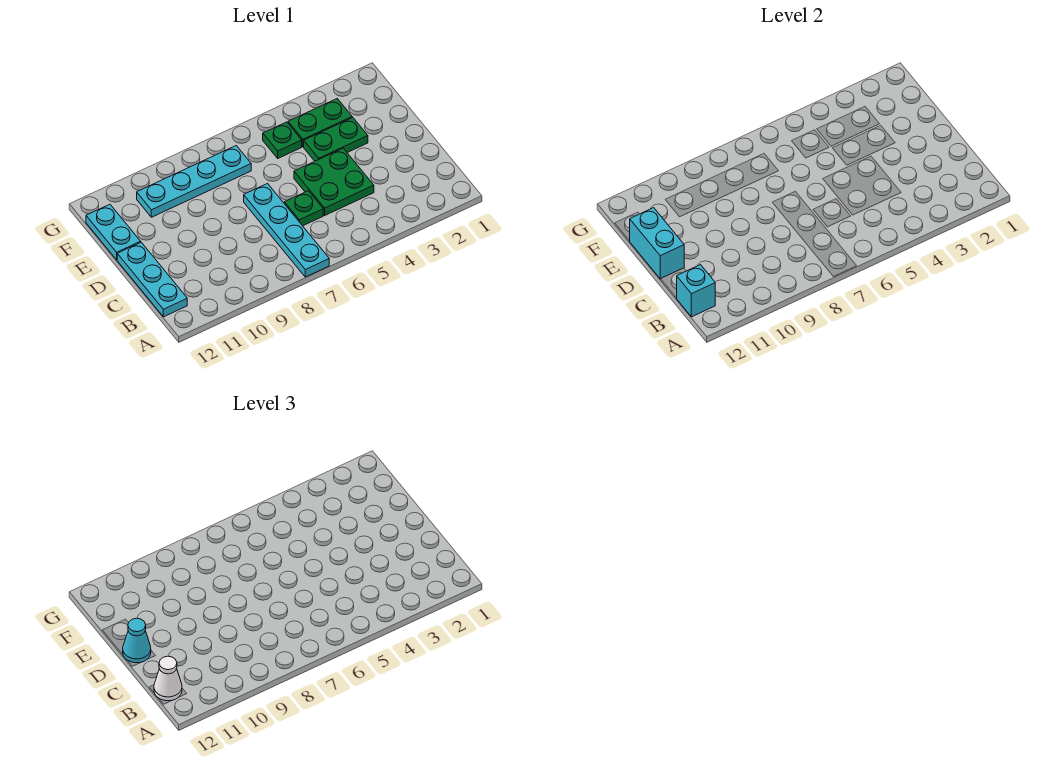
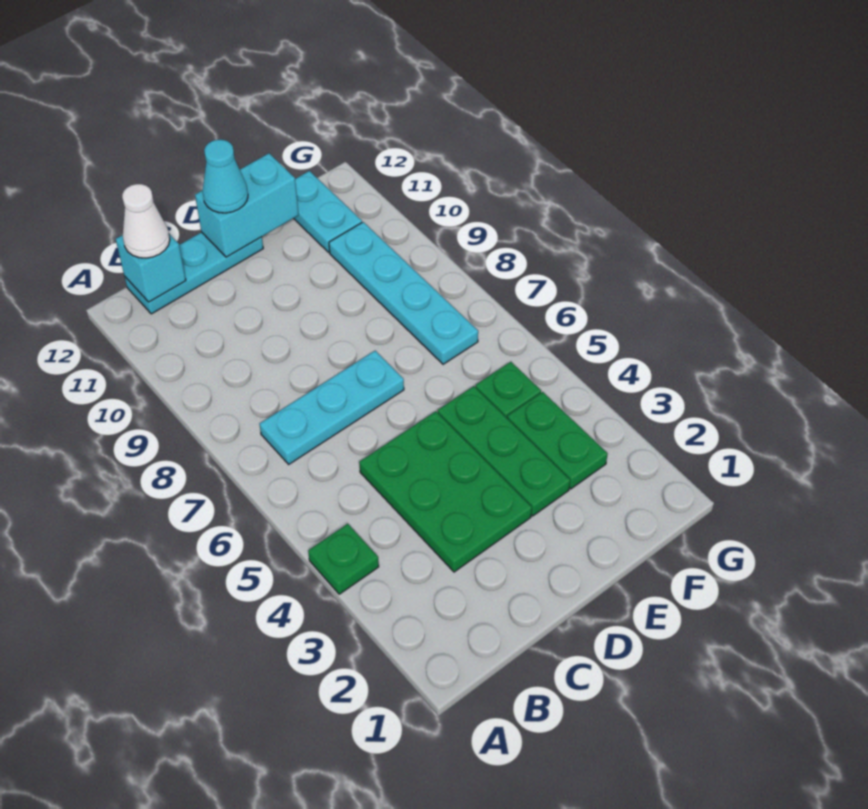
cyan plate A7:D7 level 1 -> cyan plate B7:D7 level 1
green plate C4:D5 level 1 -> green plate C3:D5 level 1
green plate C6 level 1 -> green plate A4 level 1
green plate E3:E4 level 1 -> green plate E3:E5 level 1
cyan plate E12:F12 level 1 -> cyan plate F11:F12 level 1

